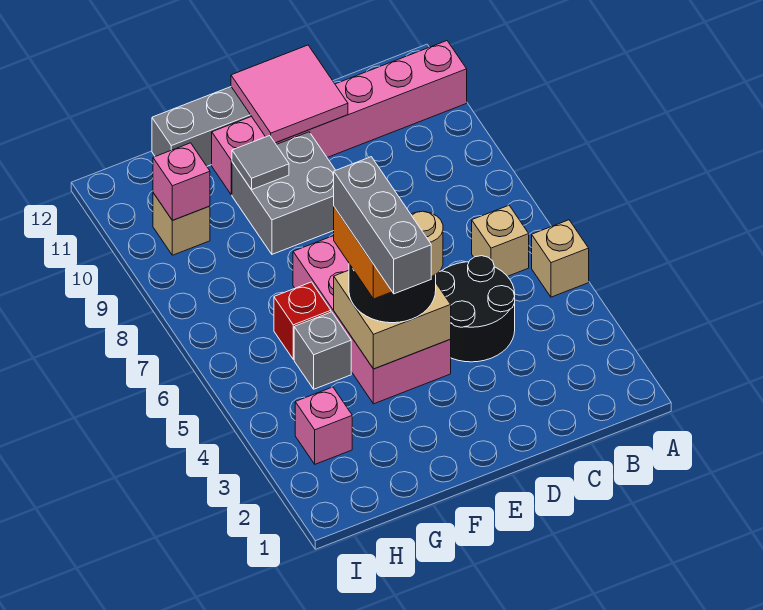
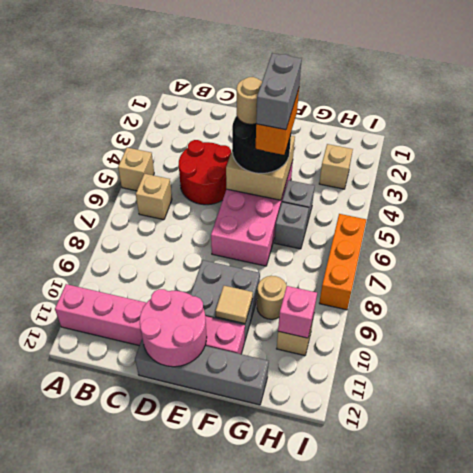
black round brick C4:D5 level 1 -> red round brick C4:D5 level 1
pink tile D11:E12 level 2 -> pink round brick D11:E12 level 2
grey brick F3:F5 level 5 -> grey brick F4:F5 level 5
grey tile F10 level 2 -> tan tile F10 level 2
red brick G6 level 1 -> grey brick G6 level 1
none -> tan round brick G9 level 1
pink brick H3 level 1 -> tan brick H3 level 1
none -> orange brick I6:I8 level 1

